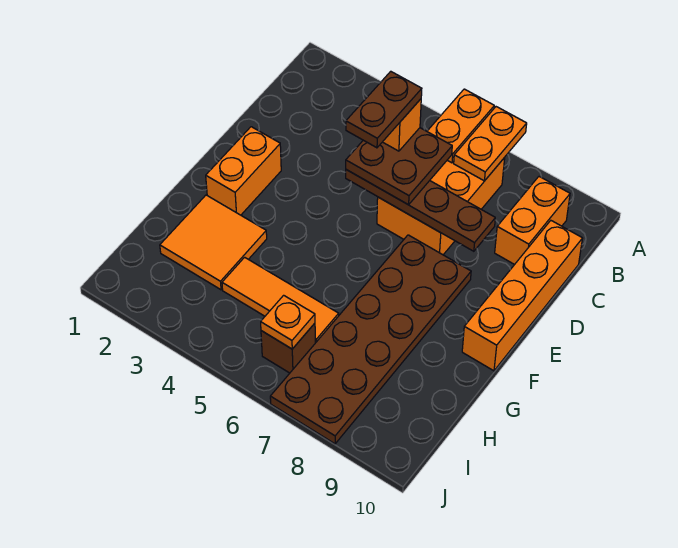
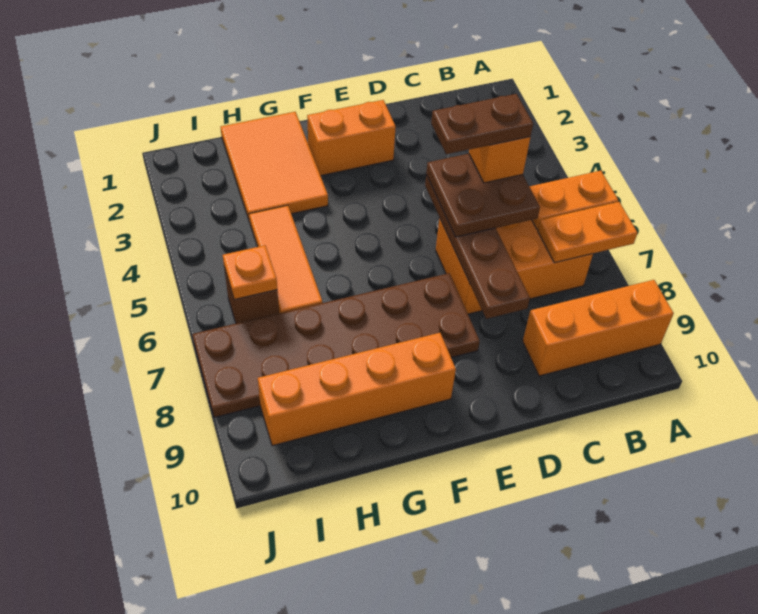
orange brick B9:C9 level 1 -> orange brick A9:C9 level 1
orange brick C10:F10 level 1 -> orange brick F9:I9 level 1
orange tile G2:H3 level 1 -> orange tile G1:H3 level 1

